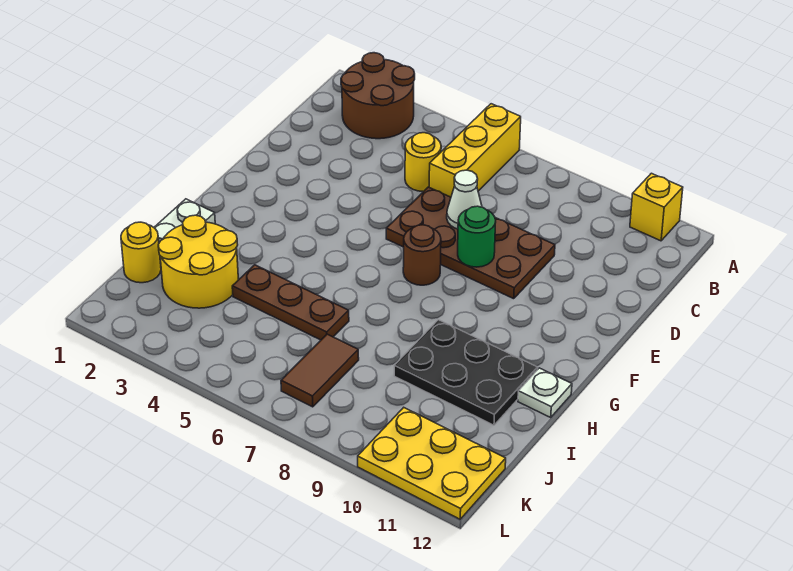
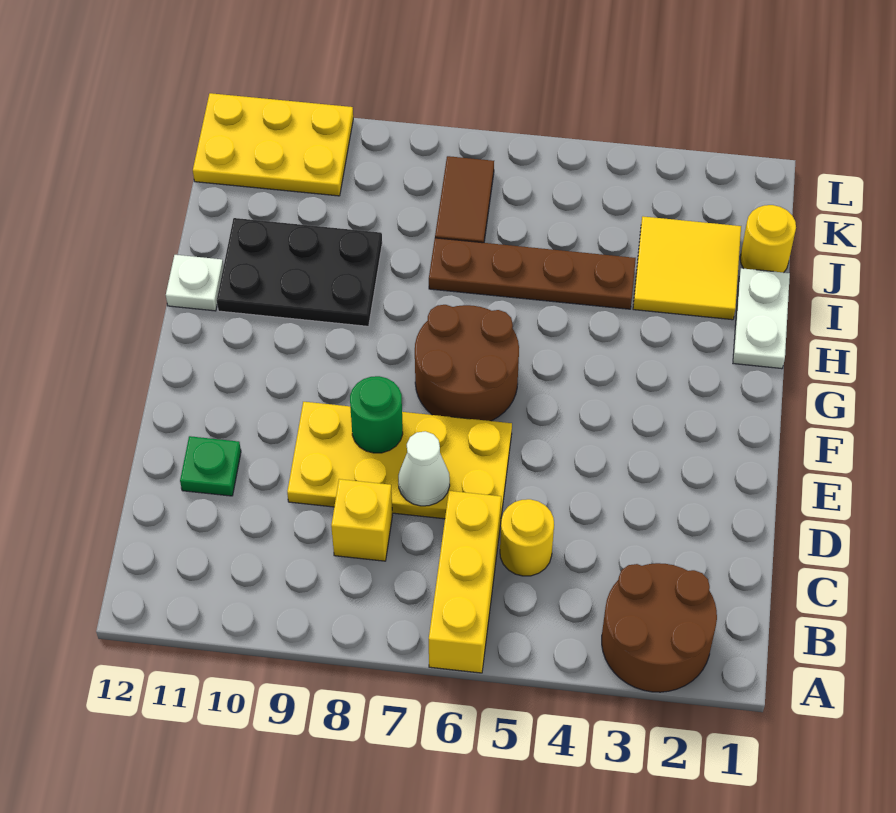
yellow brick A11 level 1 -> yellow brick C8 level 1
brown plate D6:E9 level 1 -> yellow plate D6:E9 level 1
none -> green plate D11 level 1
brown round brick F7 level 1 -> brown round brick F6:G7 level 1
yellow round brick I2:J3 level 1 -> yellow tile I2:J3 level 1
brown plate I4:I6 level 1 -> brown plate I4:I7 level 1

